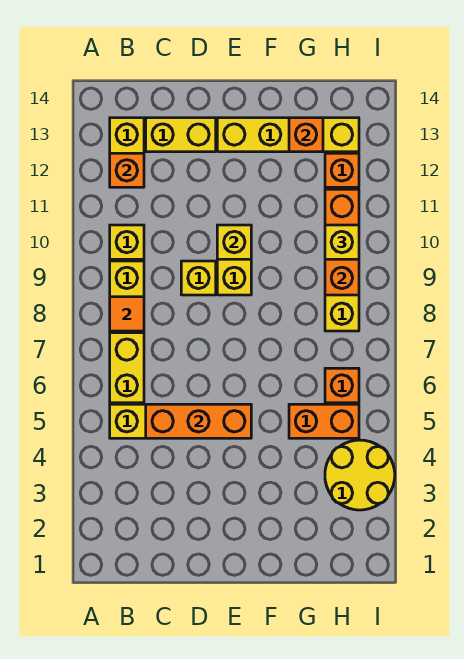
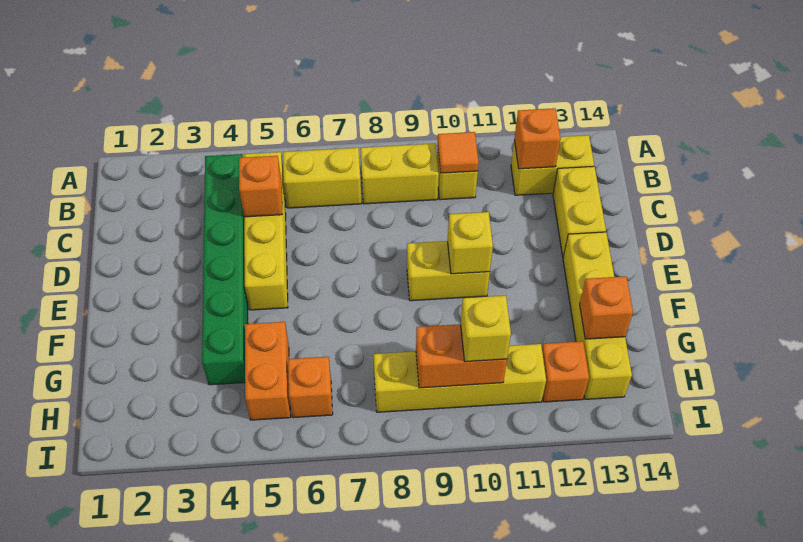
none -> green brick B4:G4 level 1
orange tile B8 level 2 -> orange tile B10 level 2
orange brick C5:E5 level 2 -> orange brick C5 level 2
yellow brick D9 level 1 -> none
yellow round brick H3:I4 level 1 -> none
orange brick H9:H11 level 2 -> orange brick H9:H10 level 2

